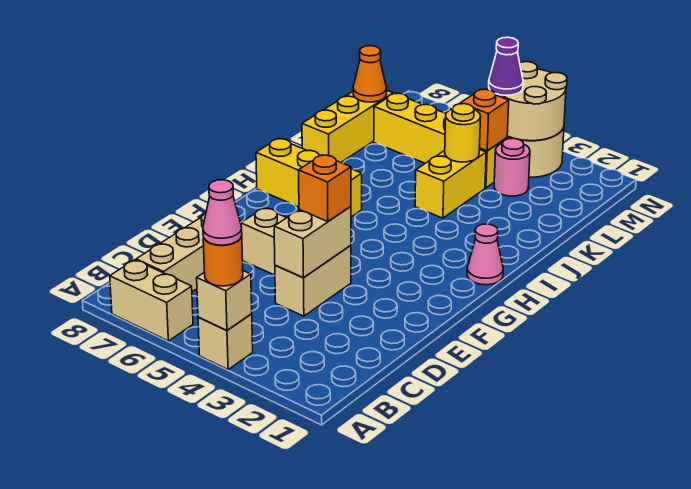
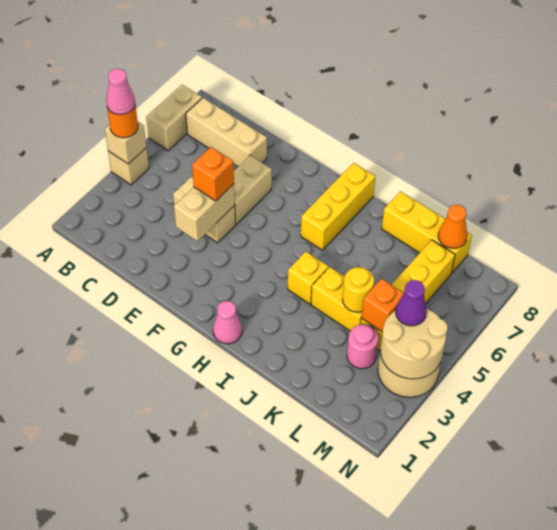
tan brick D4:E4 level 2 -> tan brick E3:E4 level 2
none -> yellow brick I4 level 1

